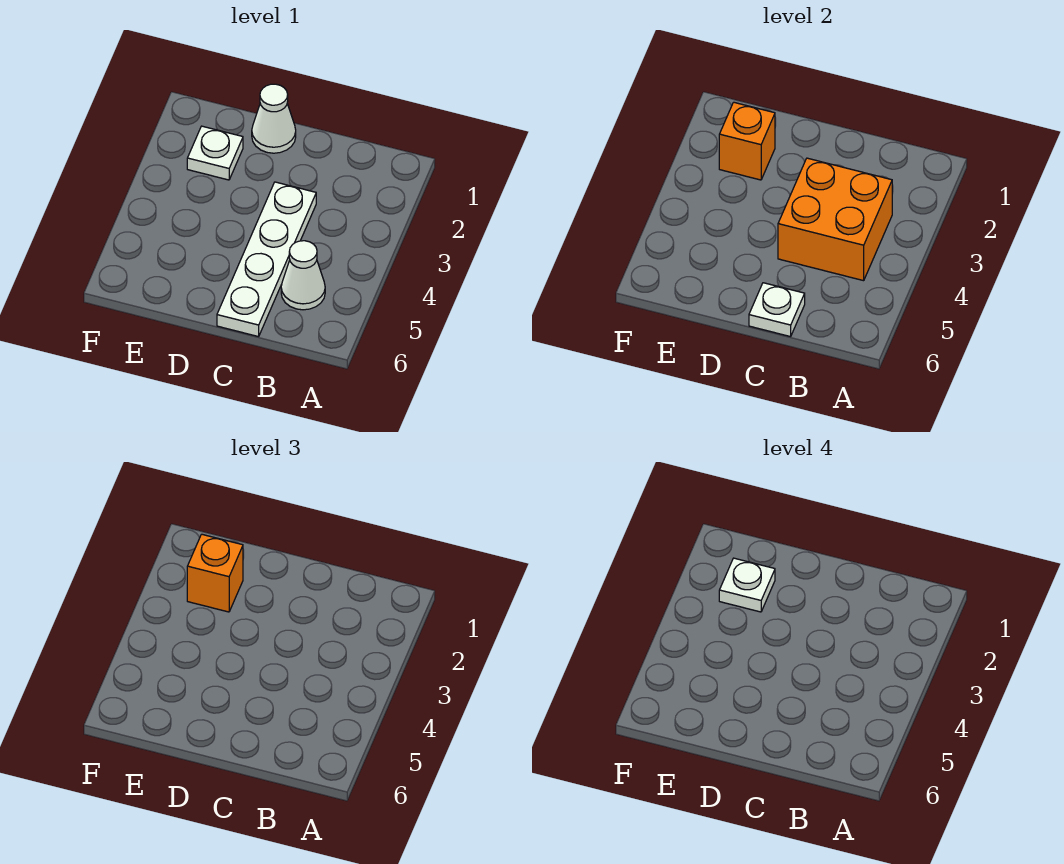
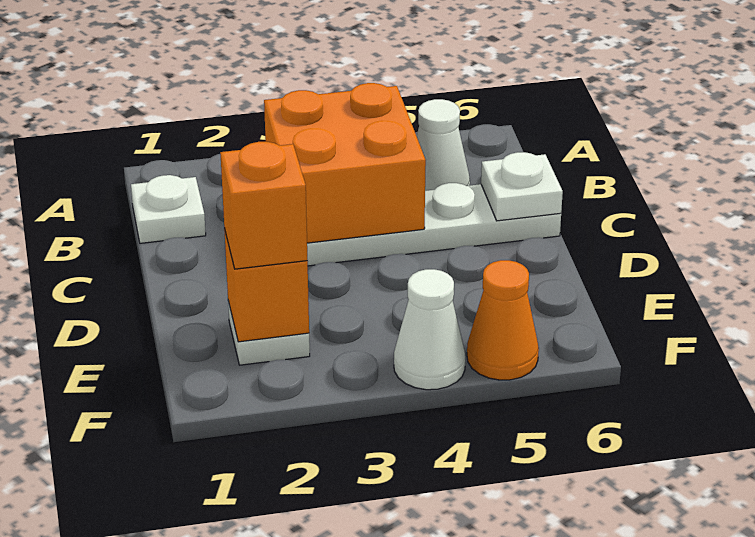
white cone D1 level 1 -> white cone F4 level 1
white plate E2 level 4 -> white plate B1 level 1
none -> orange cone F5 level 1

